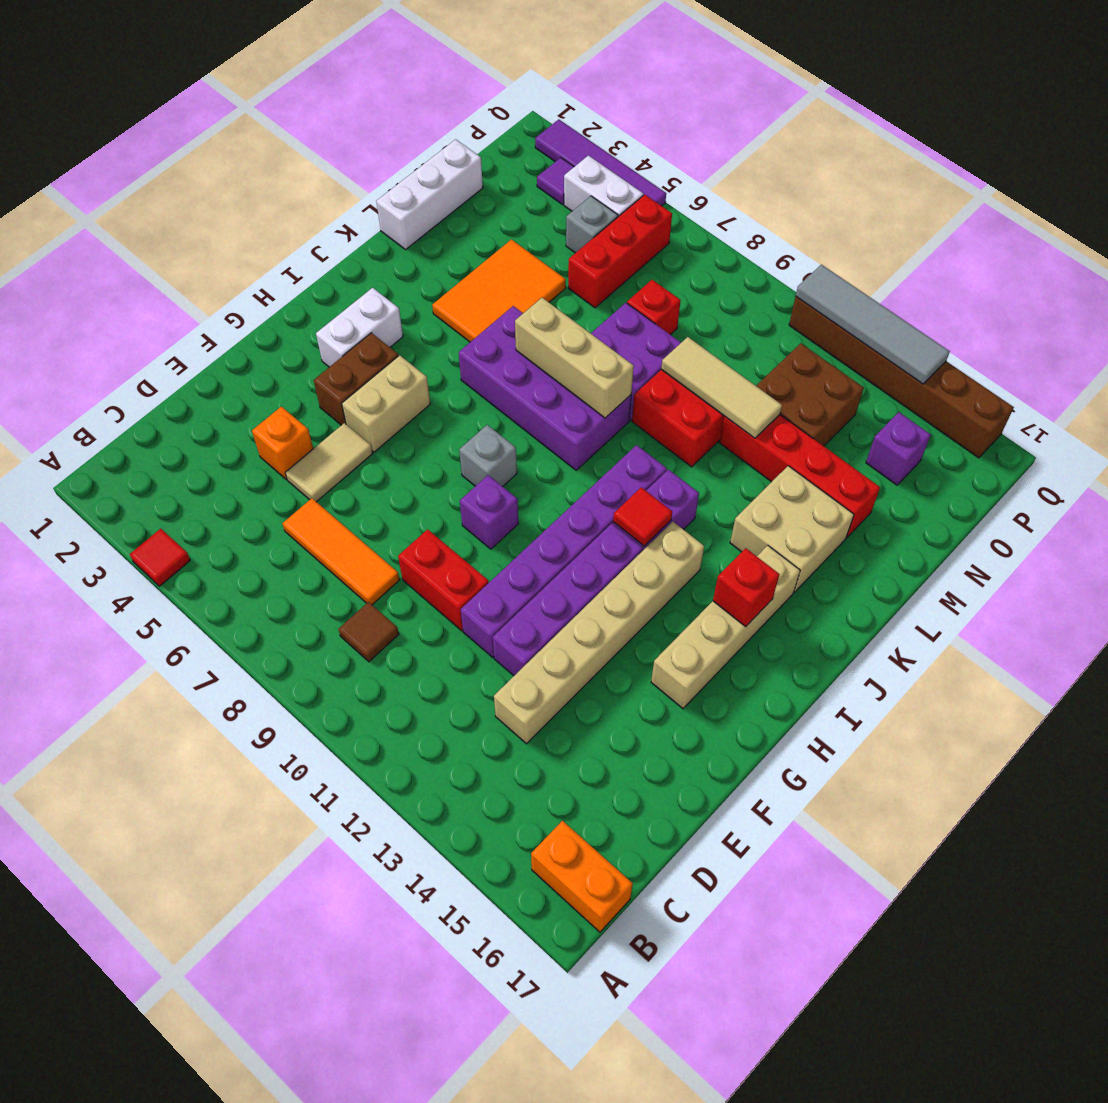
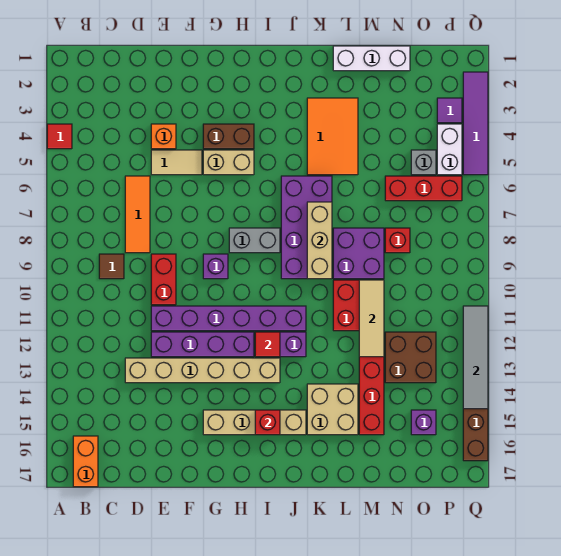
white brick H3:I3 level 1 -> none
grey brick H8 level 1 -> grey brick H8:I8 level 1
orange tile K4:M5 level 1 -> orange tile K3:L5 level 1

